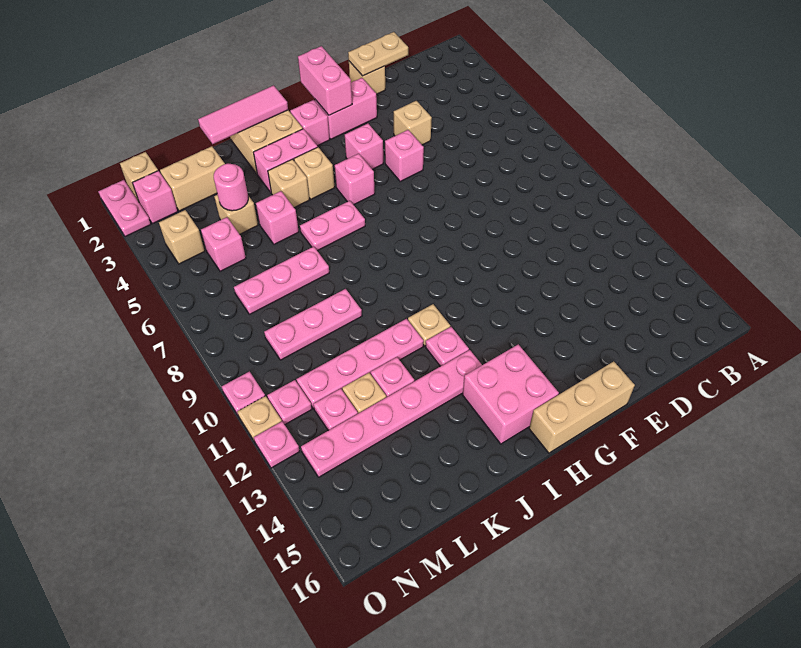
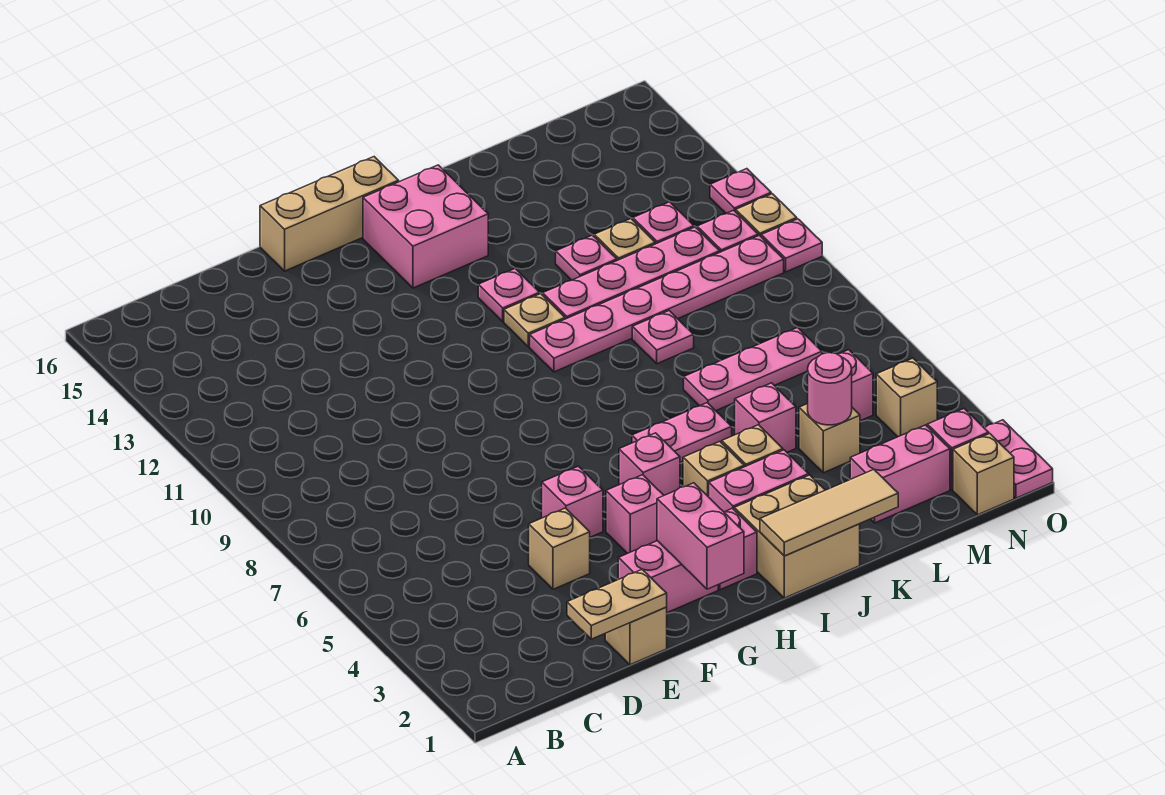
pink tile I1:K1 level 2 -> tan tile I1:K1 level 2
pink plate I13:N13 level 1 -> pink plate I10:N10 level 1
pink plate K9:M9 level 1 -> pink plate K9 level 1
tan brick L2:M2 level 1 -> pink brick L2:M2 level 1

